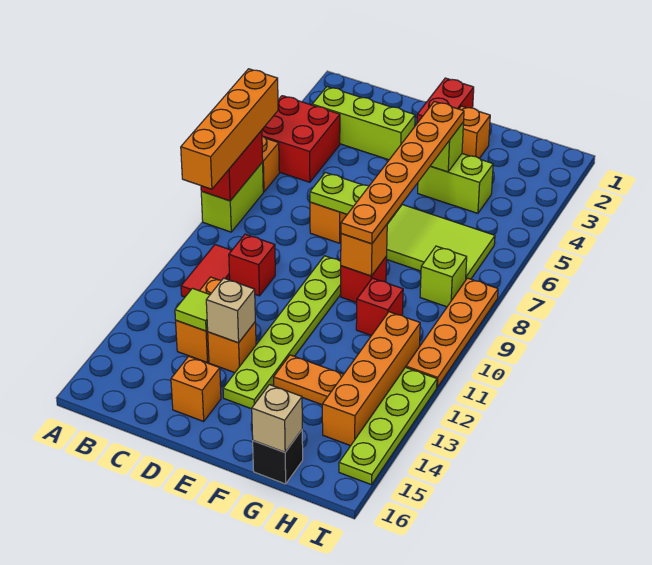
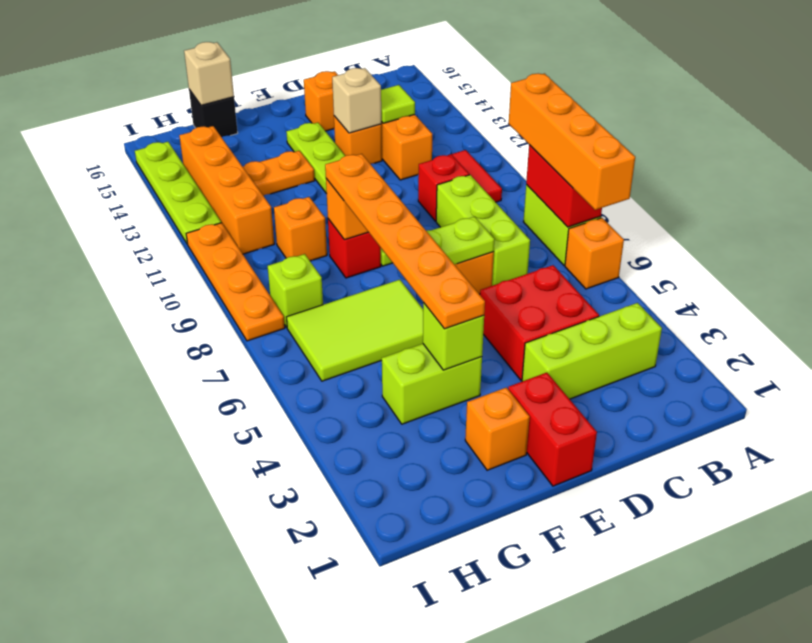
red brick A4:B5 level 1 -> red brick C4:D5 level 1
none -> lime brick C7:C9 level 1
red brick G10 level 1 -> orange brick G10 level 1

